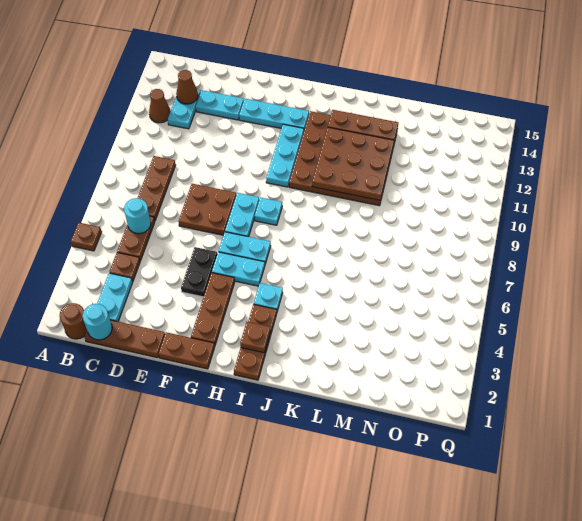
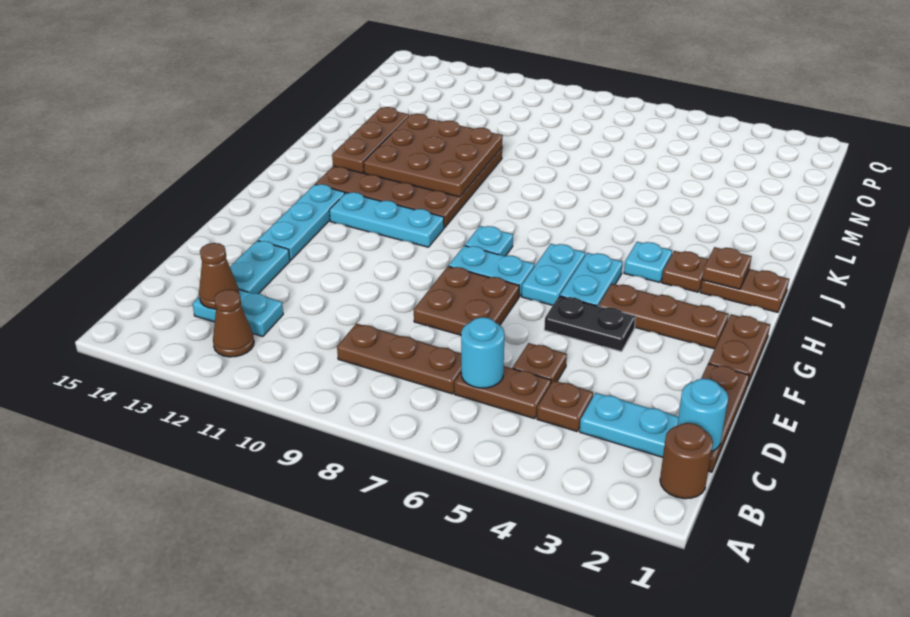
brown plate A5 level 1 -> brown plate D5 level 1

